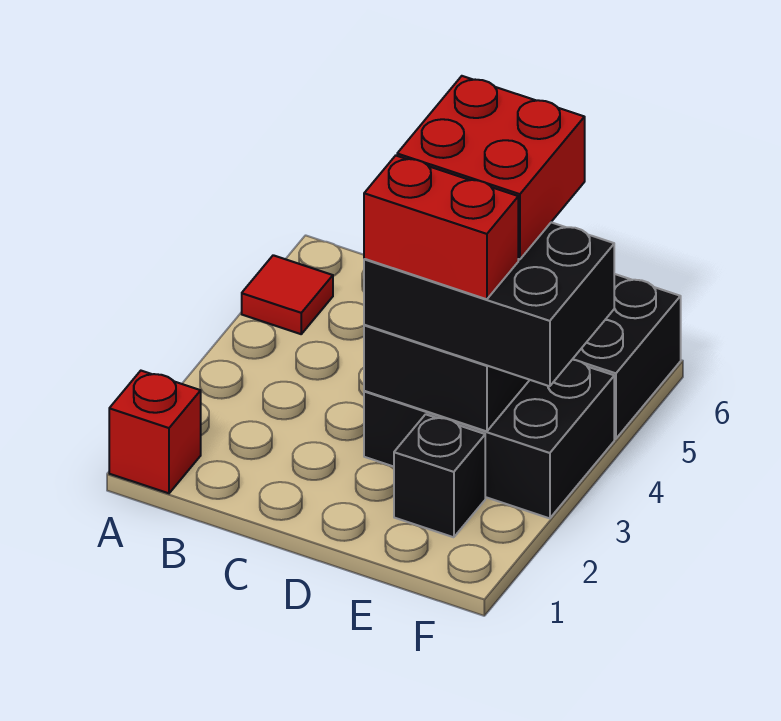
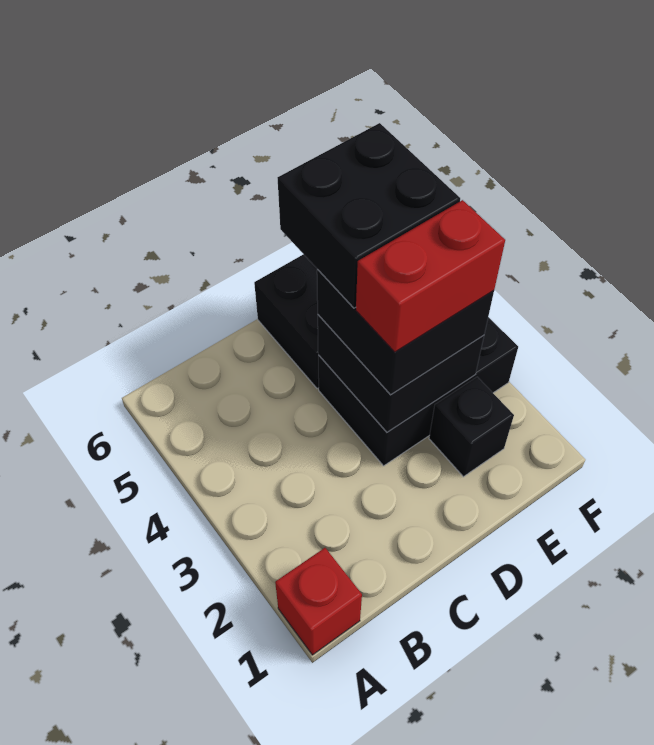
red tile A5 level 1 -> none
black brick D3:F4 level 3 -> black brick D3:E4 level 3
red brick D4:E5 level 4 -> black brick D4:E5 level 4

